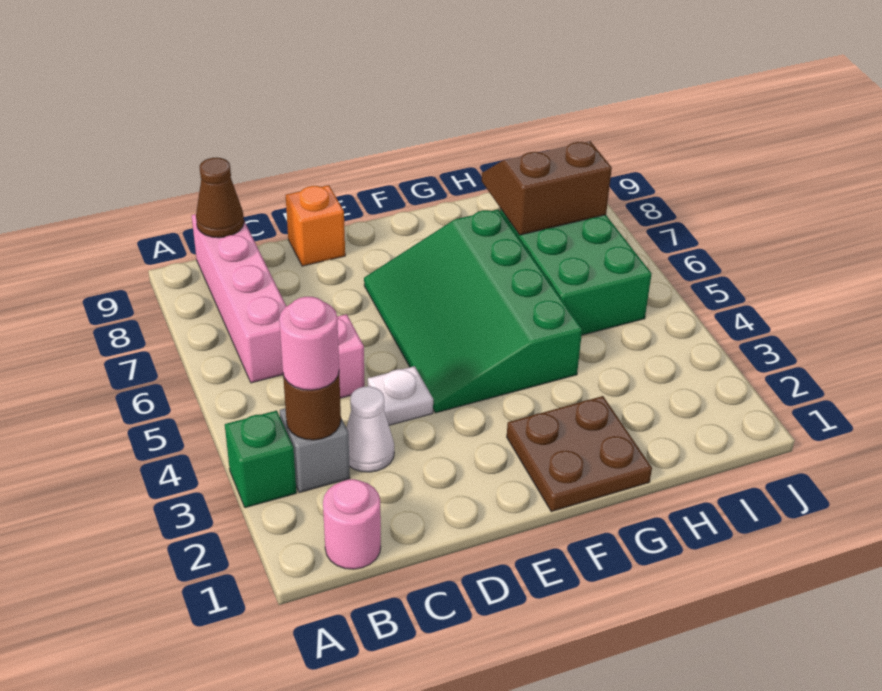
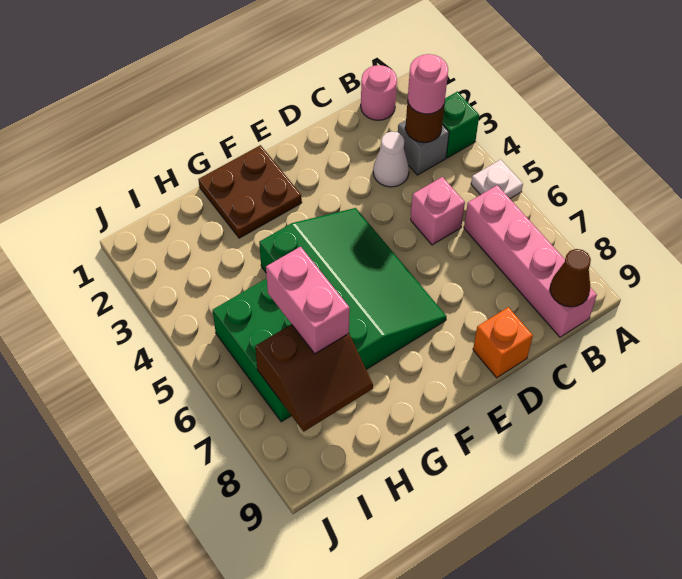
white plate D4 level 1 -> white plate A5 level 1
none -> pink brick H6:H7 level 3

